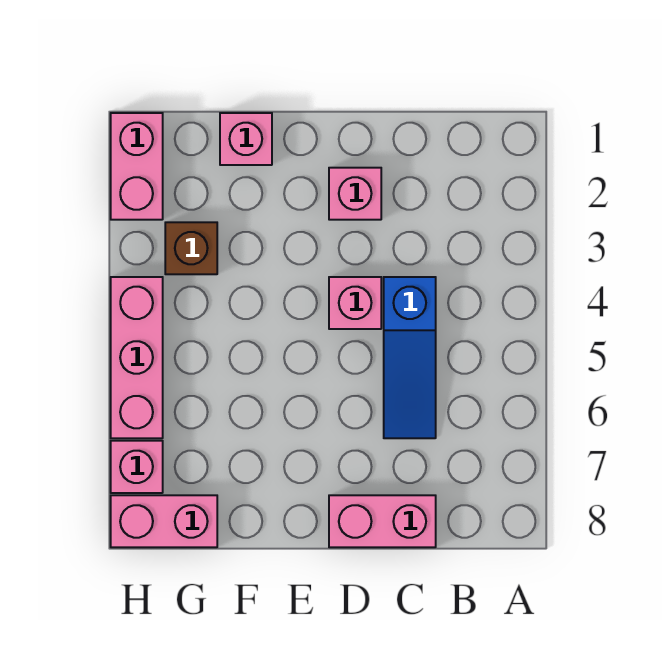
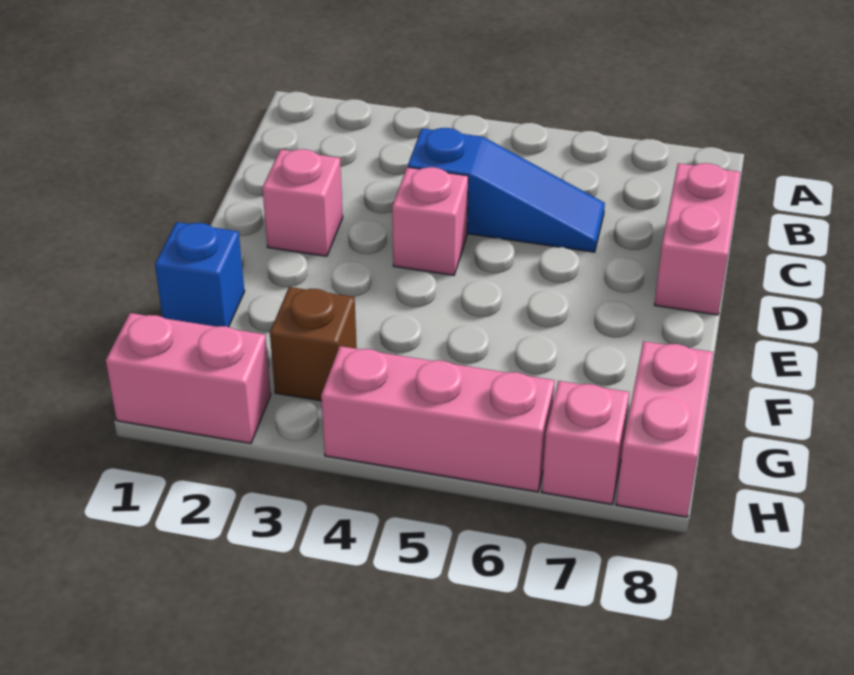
pink brick F1 level 1 -> blue brick F1 level 1

